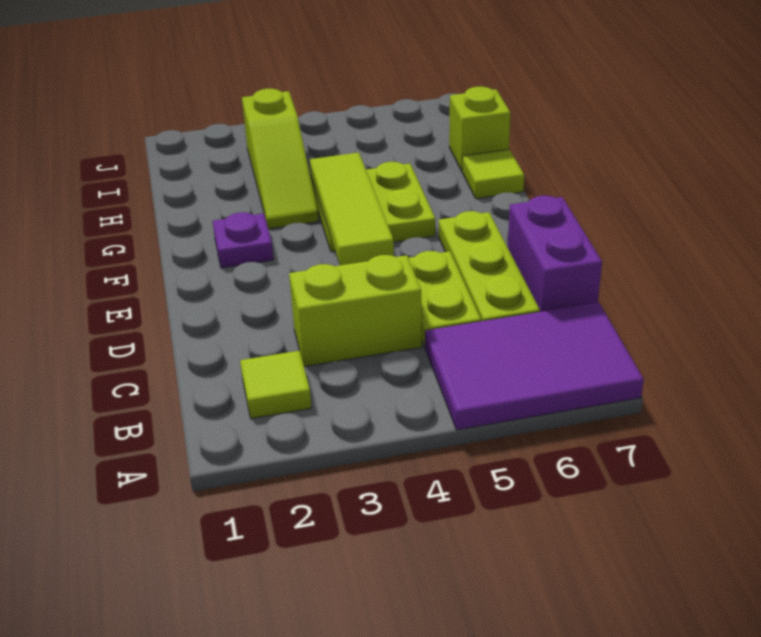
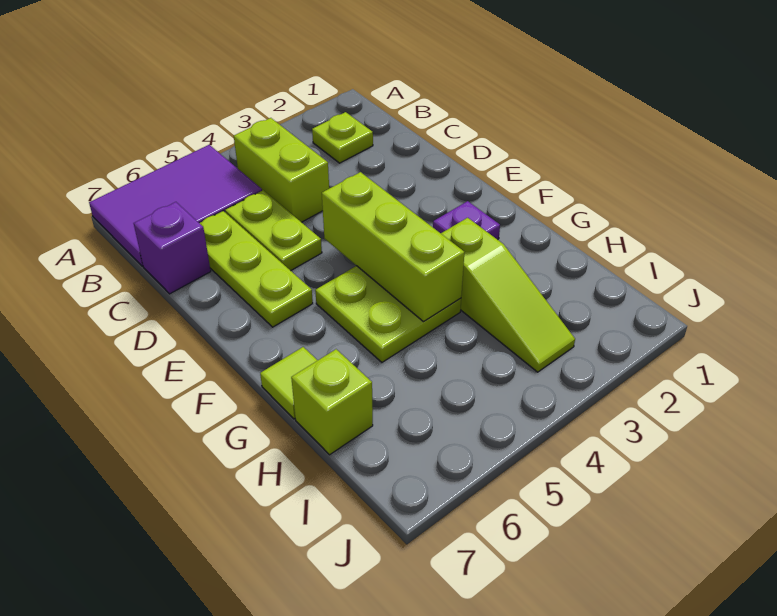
lime tile B2 level 1 -> lime plate B2 level 1
lime brick C3:C4 level 1 -> lime brick B4:C4 level 1
purple brick C7:D7 level 1 -> purple brick C7 level 1
lime tile E4:G4 level 2 -> lime brick E4:G4 level 2
lime slope G3:I3 level 1 top I -> lime slope G3:I3 level 1 top G

